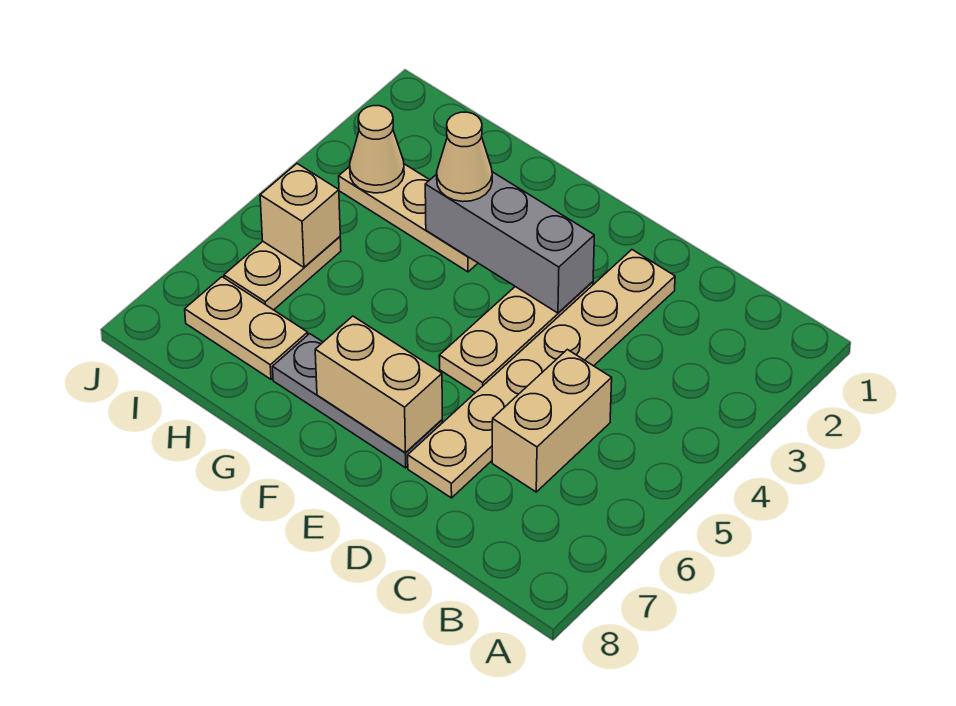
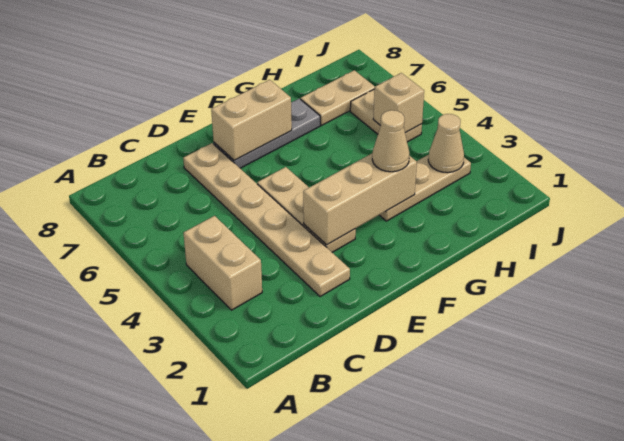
tan brick C5:C6 level 1 -> tan brick B3:B4 level 1
grey brick E3:G3 level 2 -> tan brick E3:G3 level 2

